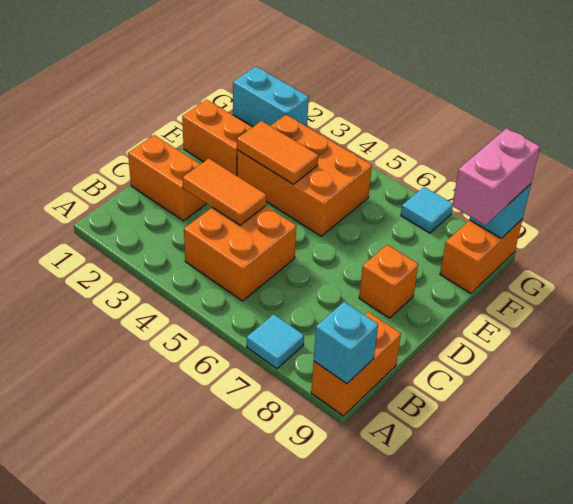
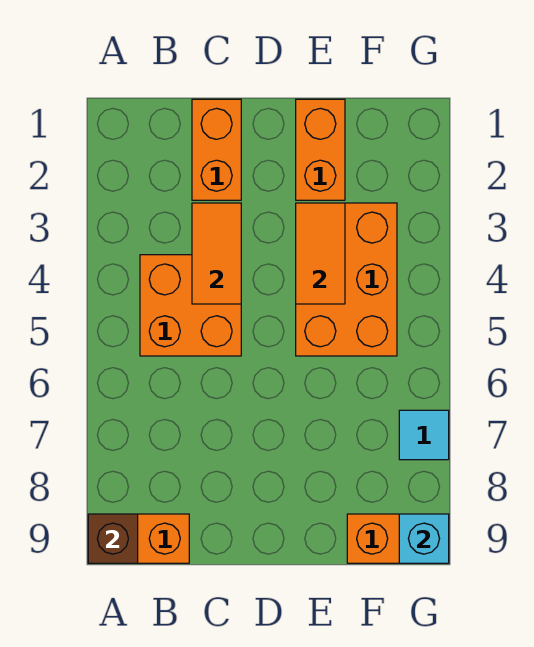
cyan tile A7 level 1 -> none
cyan brick A9 level 2 -> brown brick A9 level 2
orange brick D8 level 1 -> none
pink brick F9:G9 level 3 -> none
cyan brick G1:G2 level 1 -> none

